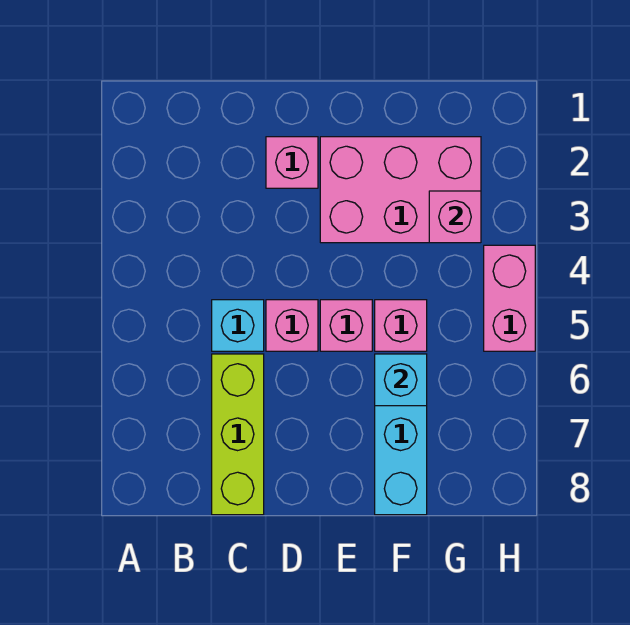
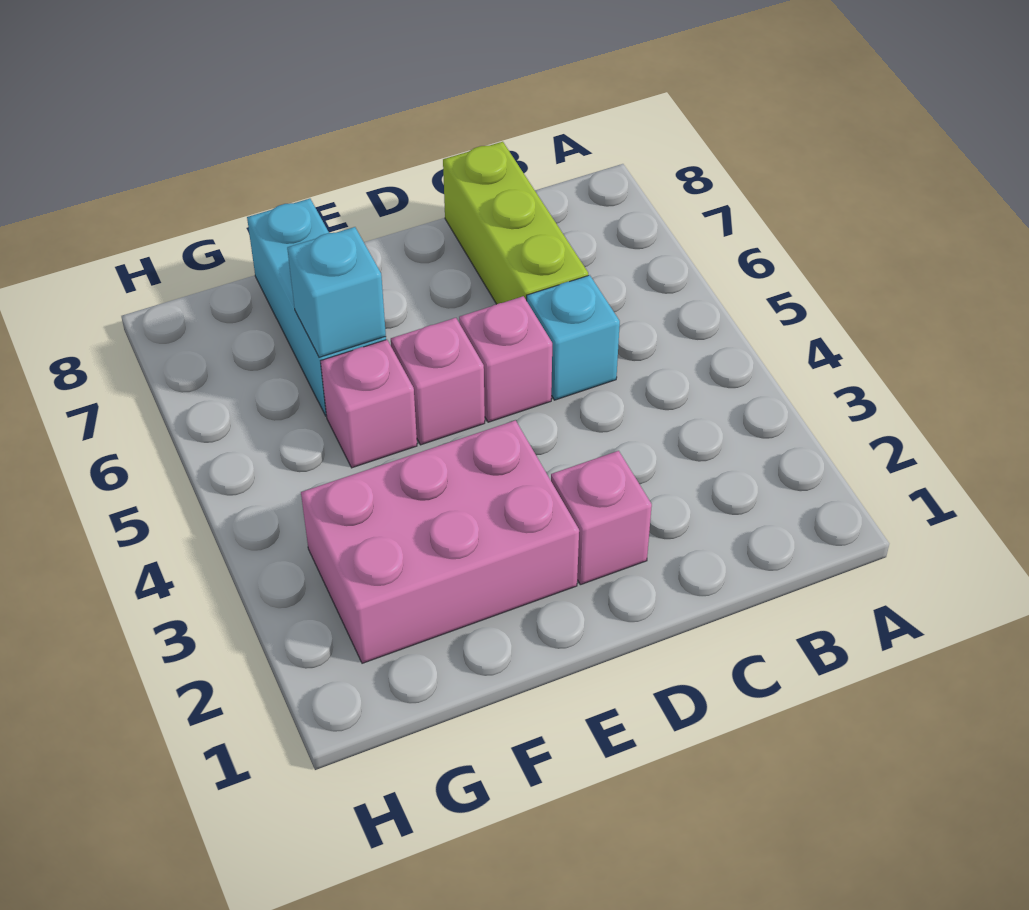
pink brick G3 level 2 -> none
pink brick H4:H5 level 1 -> none

